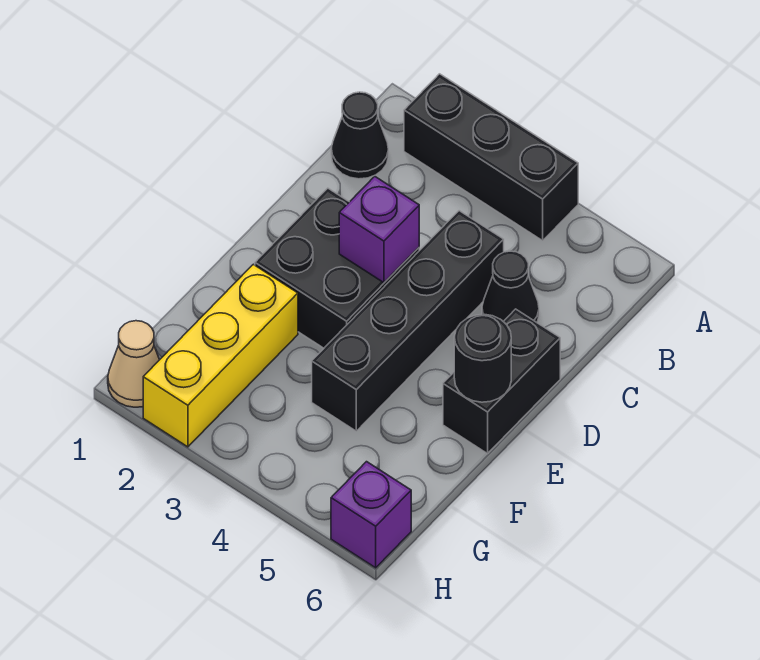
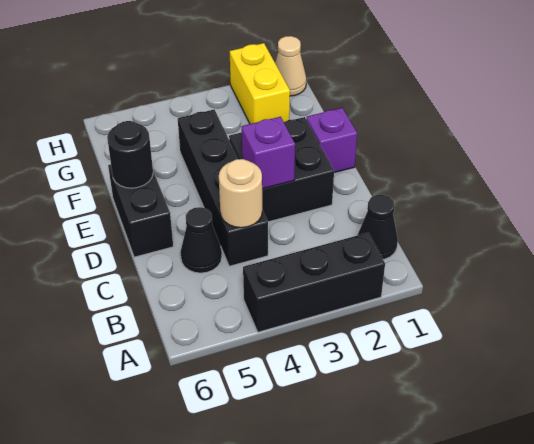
none -> tan round brick C4 level 2
yellow brick F2:H2 level 1 -> yellow brick G2:H2 level 1
purple brick H6 level 1 -> purple brick E1 level 1

